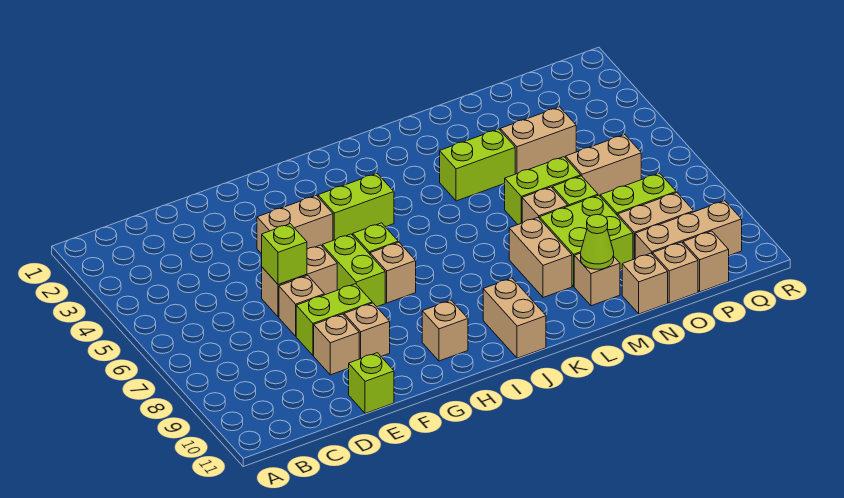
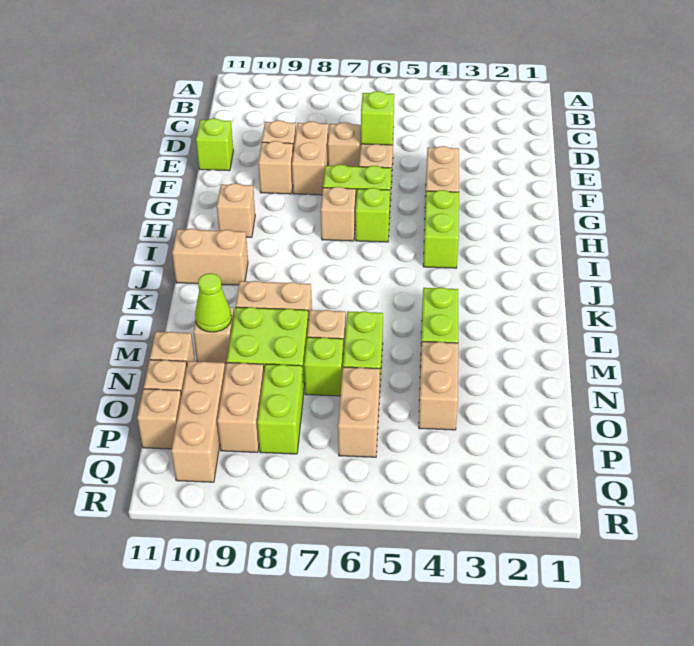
lime brick E8:F8 level 1 -> tan brick E8:F8 level 1

